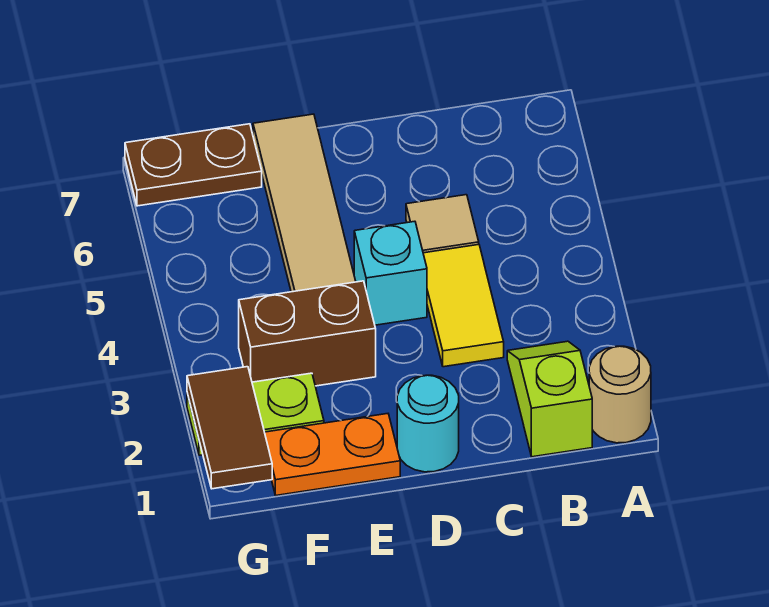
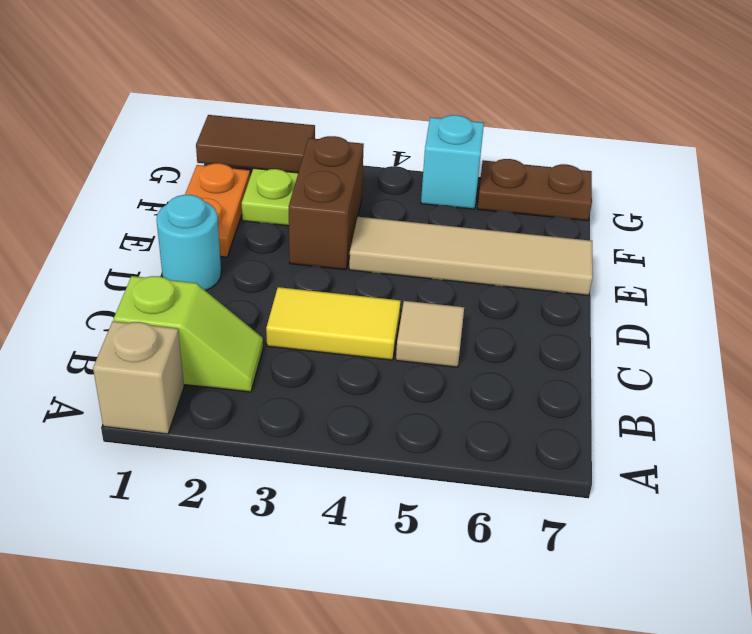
tan round brick A1 level 1 -> tan brick A1 level 1
cyan brick D4 level 1 -> cyan brick G5 level 1
brown plate F7:G7 level 1 -> brown plate G6:G7 level 1

